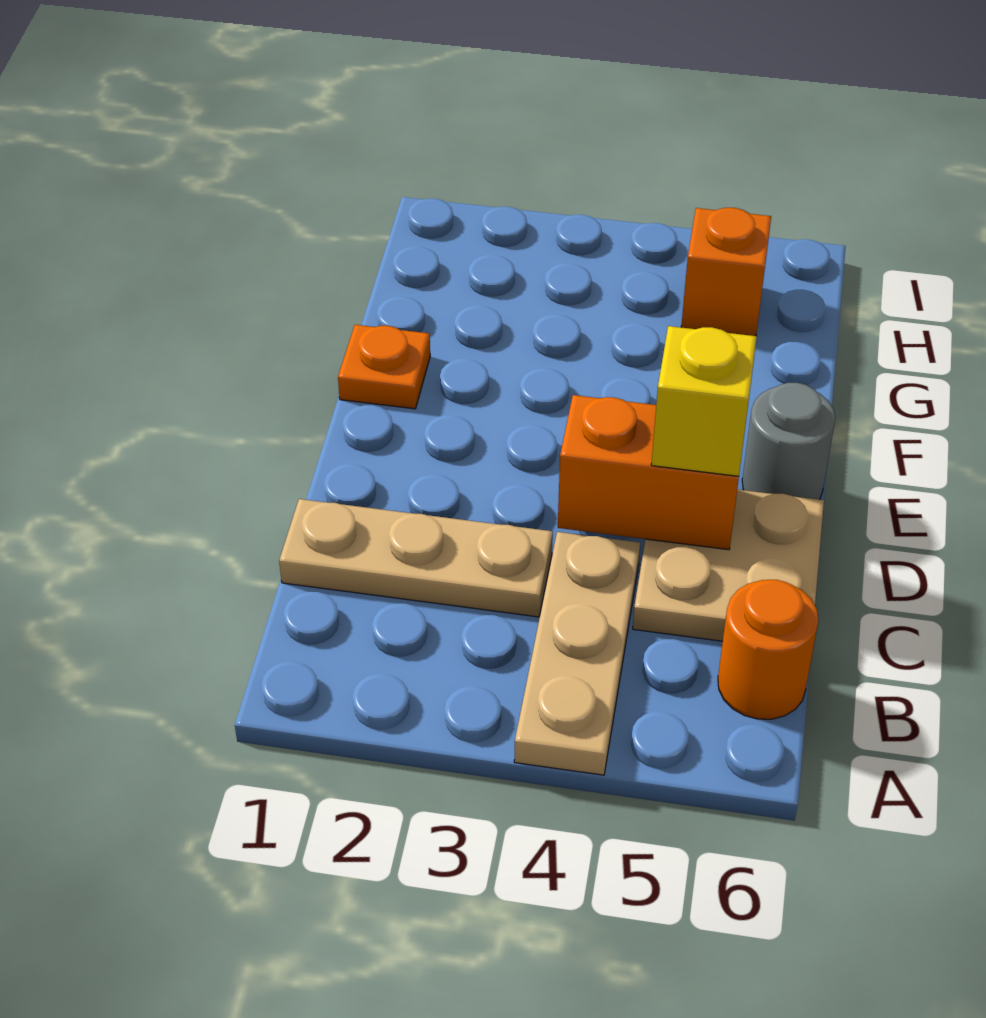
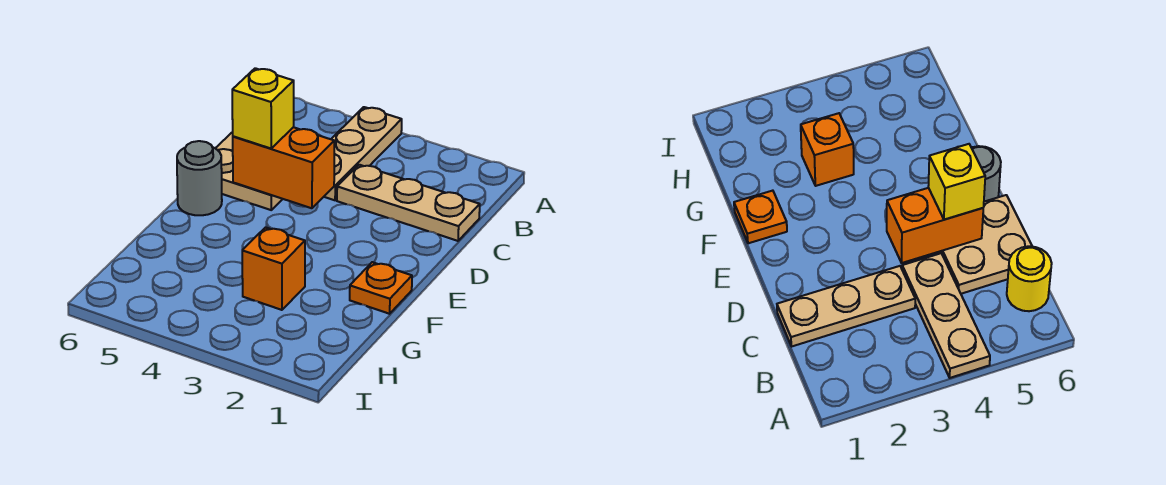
orange round brick B6 level 1 -> yellow round brick B6 level 1
orange brick H5 level 1 -> orange brick G3 level 1

